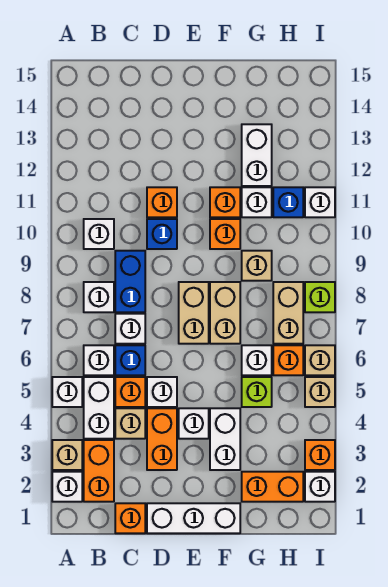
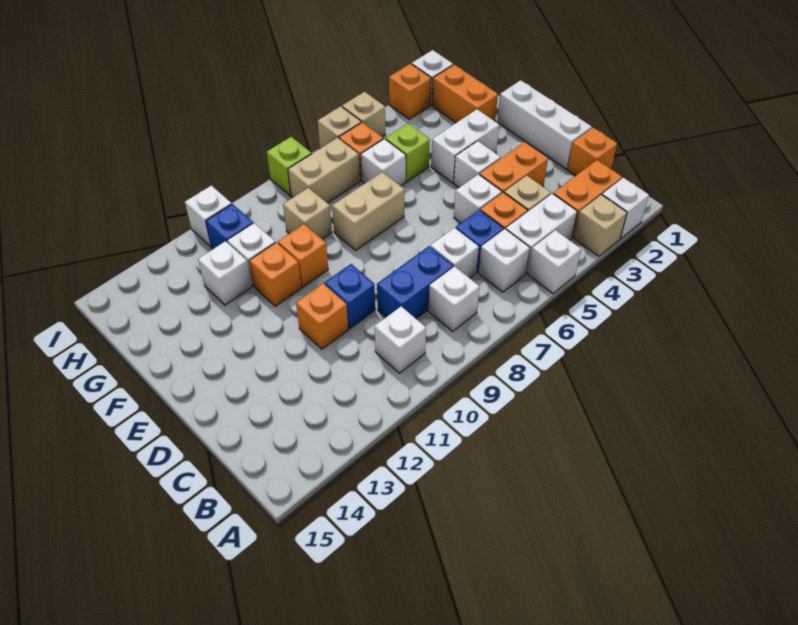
tan brick E7:E8 level 1 -> none
white brick G12:G13 level 1 -> white brick G12 level 1

